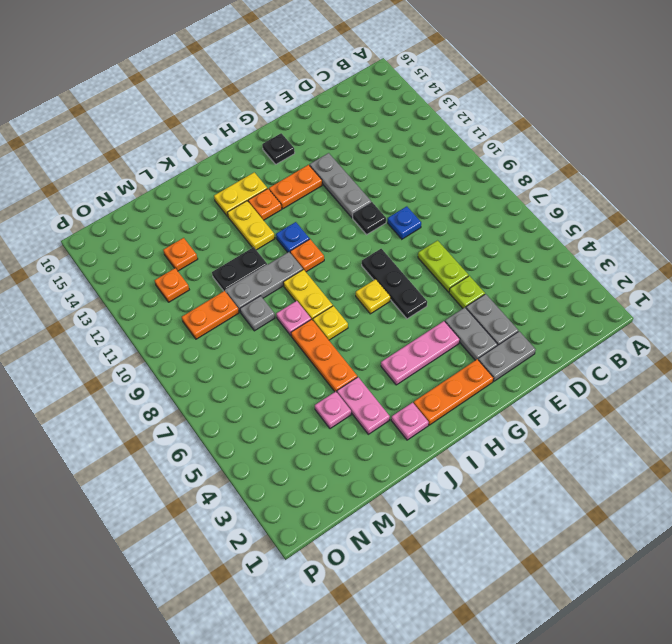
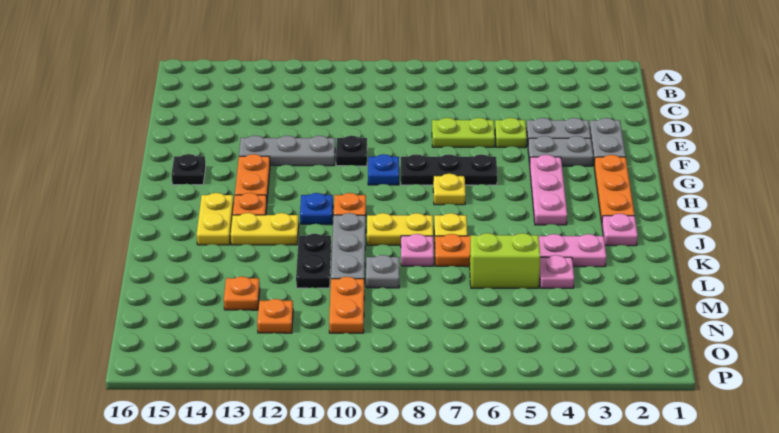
blue plate E9 level 1 -> blue plate G9 level 1
none -> lime brick L5:L6 level 1

